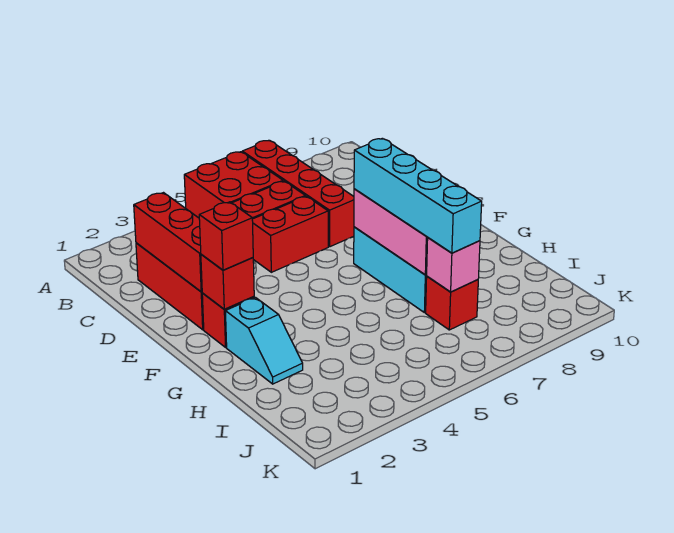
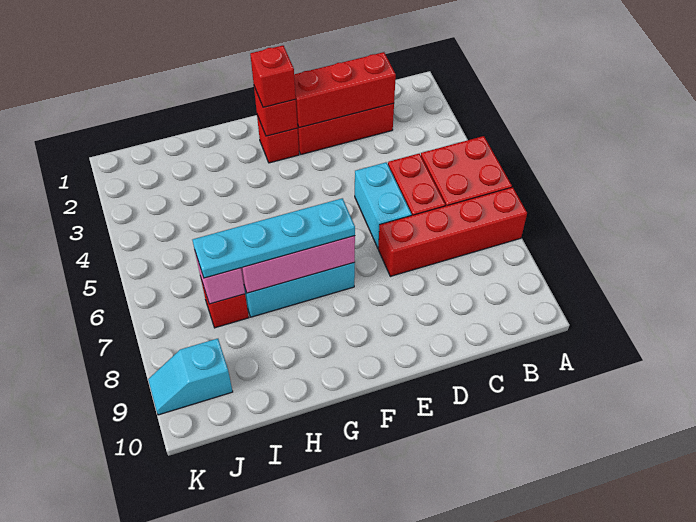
red brick D5:D6 level 1 -> cyan brick D5:D6 level 1
cyan brick F7:I7 level 3 -> cyan plate F7:I7 level 3
cyan slope G2:H2 level 1 top G -> cyan slope J9:K9 level 1 top J

